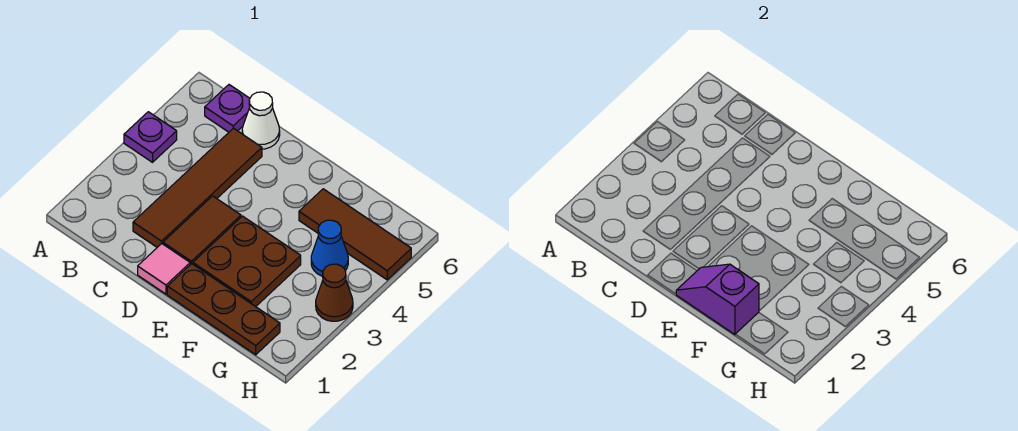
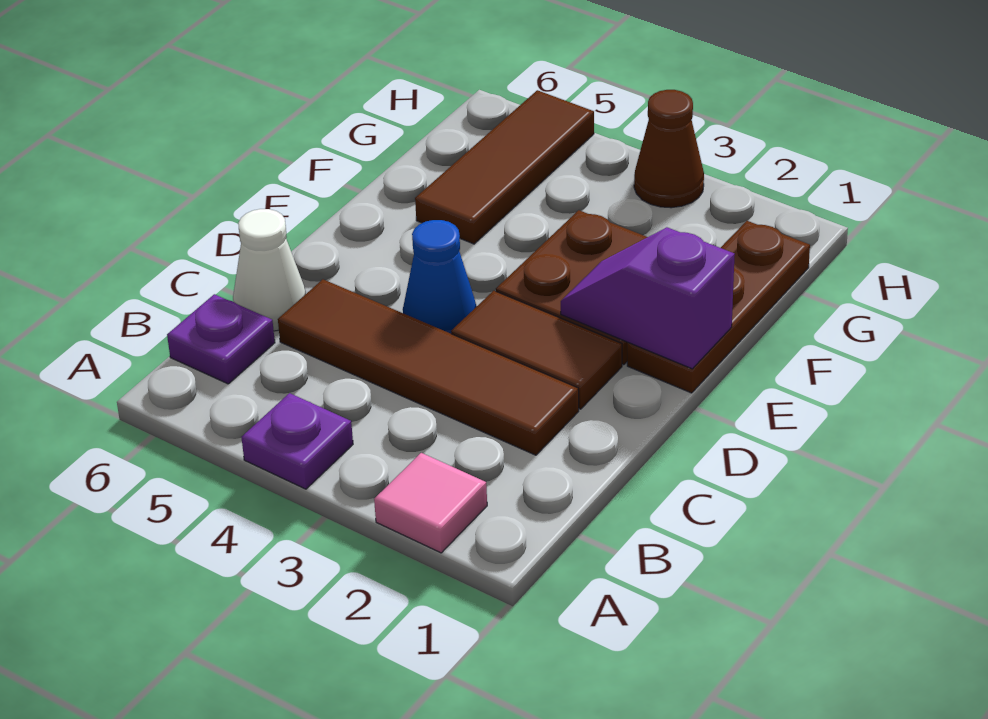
pink tile D1 level 1 -> pink tile A2 level 1
purple slope E1:F1 level 2 top F -> purple slope E1:E2 level 2 top 1
blue cone G4 level 1 -> blue cone D4 level 1

